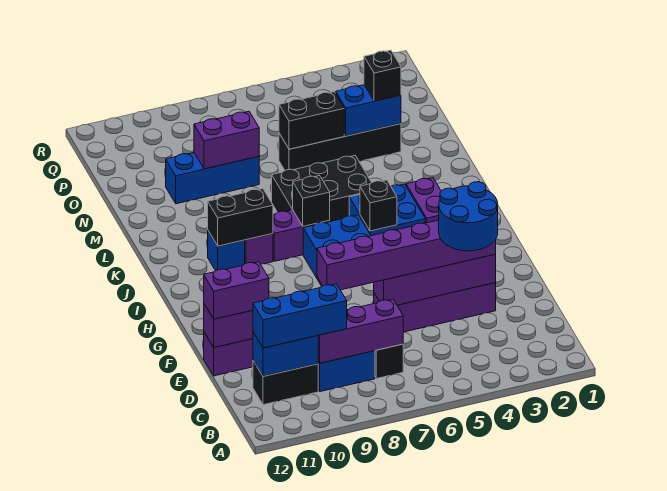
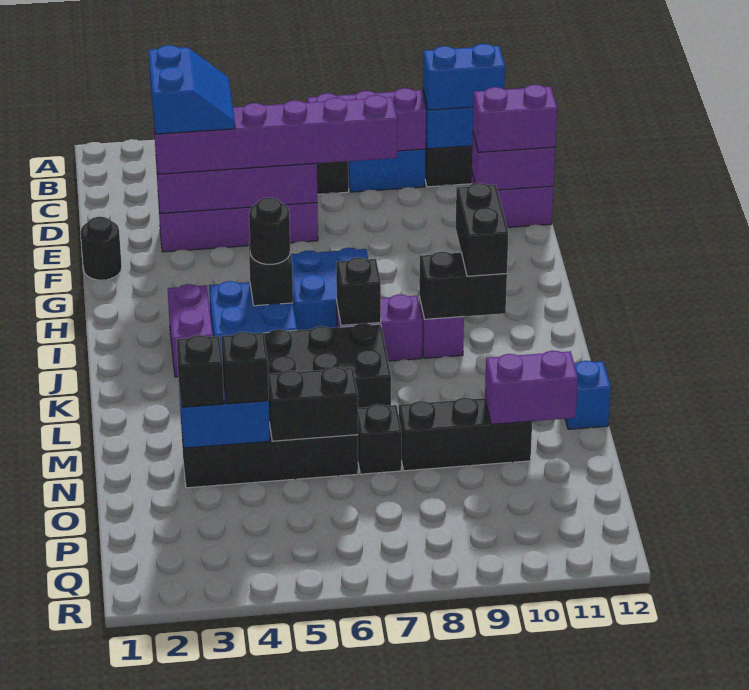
blue brick C9:C11 level 3 -> blue brick C10:C11 level 3
blue round brick D3:E4 level 4 -> blue slope D3:E4 level 4 top 3
none -> black round brick F1 level 1
none -> black round brick I5 level 3
none -> black brick I10:J10 level 3
blue brick J10 level 1 -> blue brick M12 level 1
none -> black brick N4 level 3
none -> black brick N7 level 1
blue brick N8:N10 level 1 -> black brick N8:N10 level 1
purple brick N8:N9 level 2 -> purple brick N10:N11 level 2

